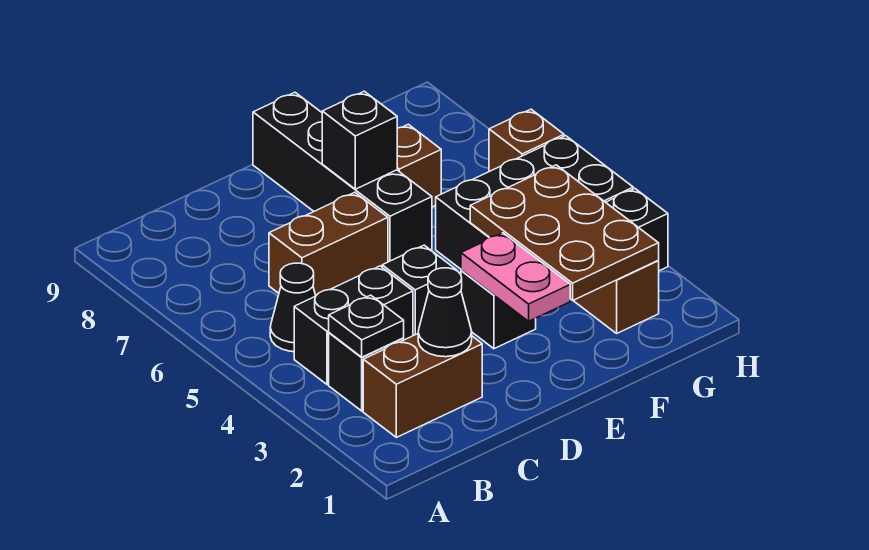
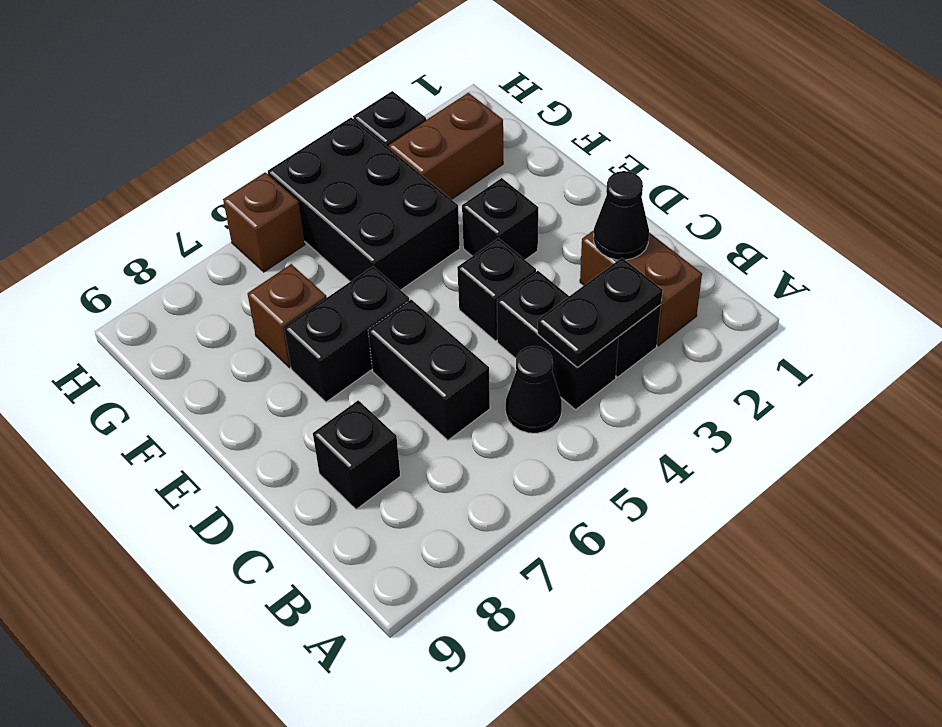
black plate B3 level 2 -> black plate B3:B4 level 2
brown brick C6:D6 level 1 -> black brick C6:D6 level 1
pink plate E2:E3 level 2 -> none
black brick E6:E9 level 1 -> black brick E6:E7 level 1
black brick E7 level 2 -> black brick C8 level 1
brown plate F2:G4 level 2 -> none

